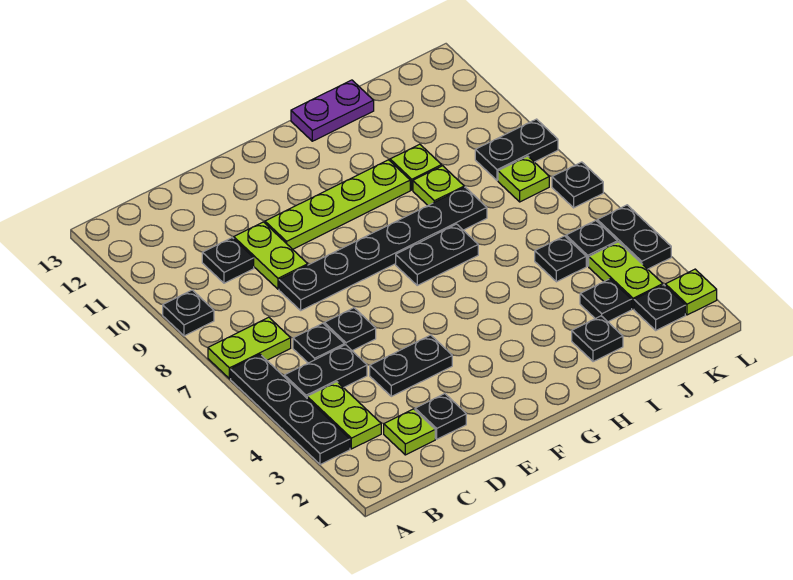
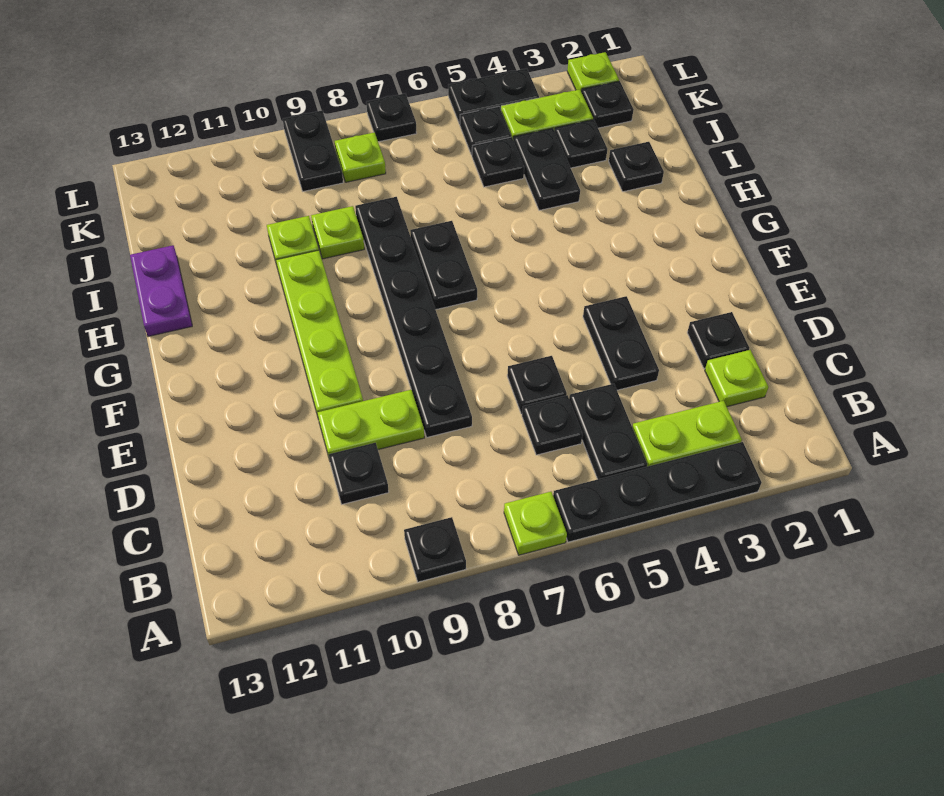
lime plate A7:B7 level 1 -> lime plate A7 level 1
none -> black plate I4:J4 level 1

